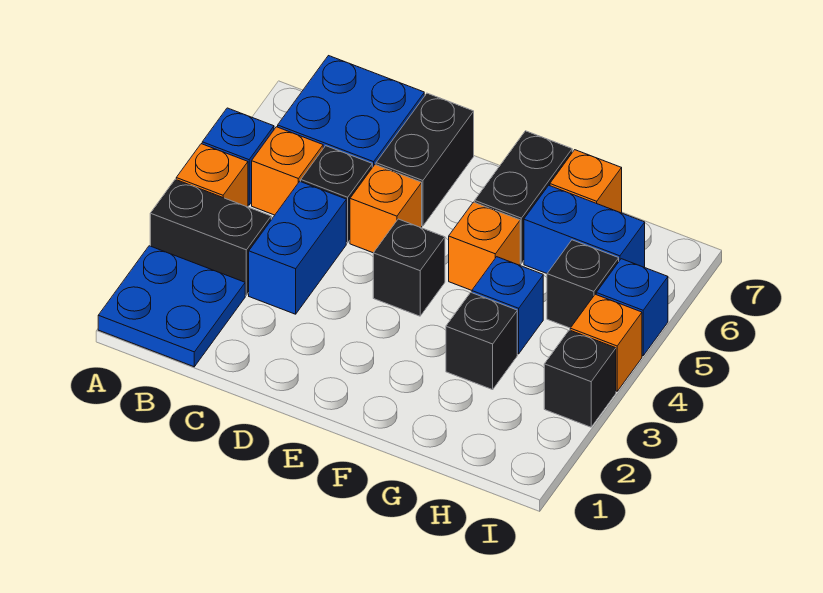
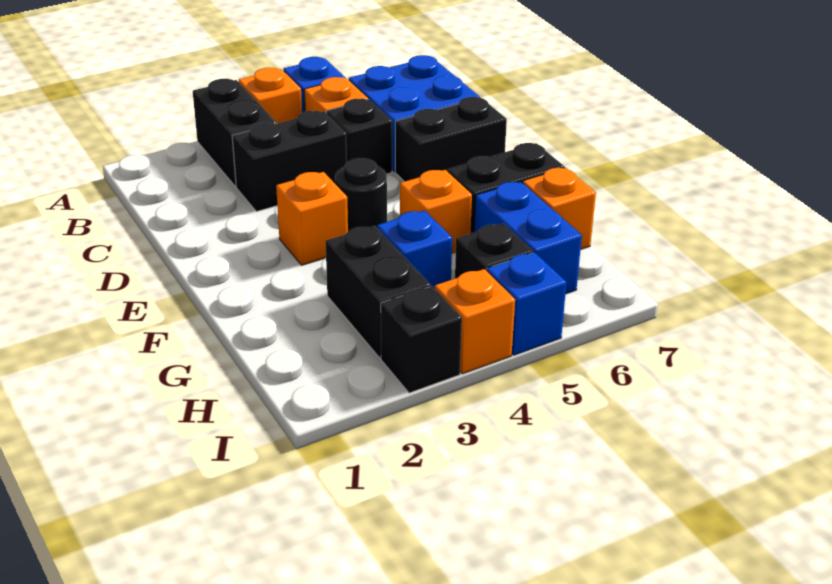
blue plate A1:B2 level 1 -> none
blue brick C3:C4 level 1 -> black brick C3:C4 level 1
orange brick D5 level 1 -> orange brick E3 level 1
black brick E4 level 1 -> black round brick E4 level 1
black brick G3 level 1 -> black brick G3:H3 level 1

